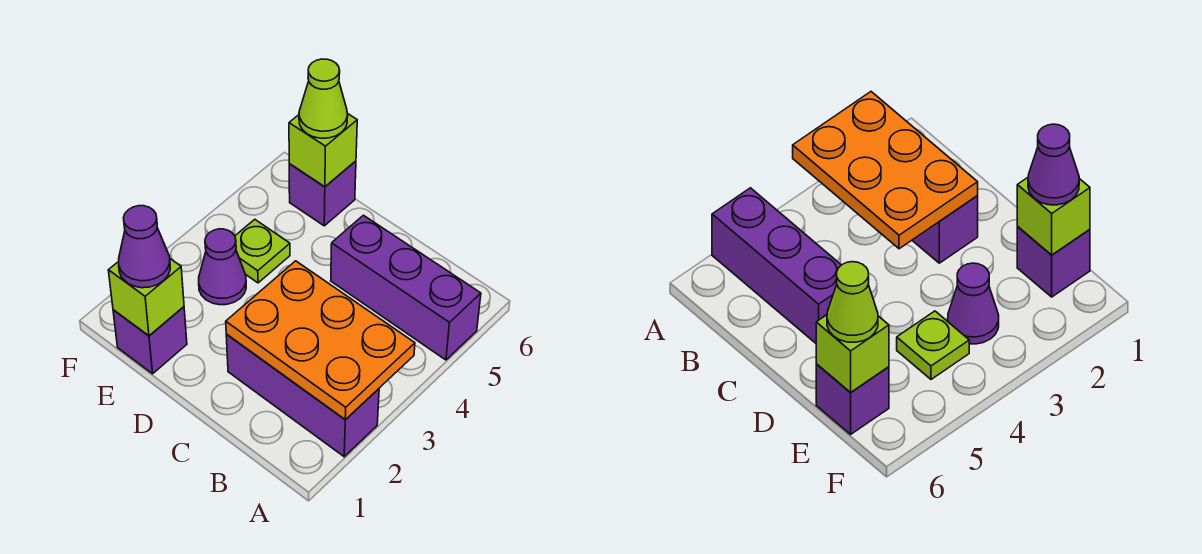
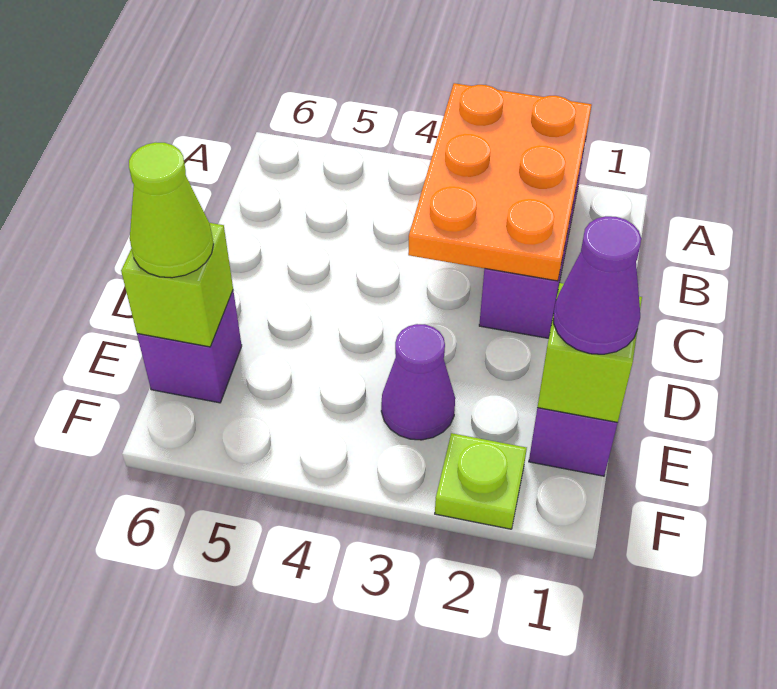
purple brick A5:C5 level 1 -> none
lime plate E4 level 1 -> lime plate F2 level 1

